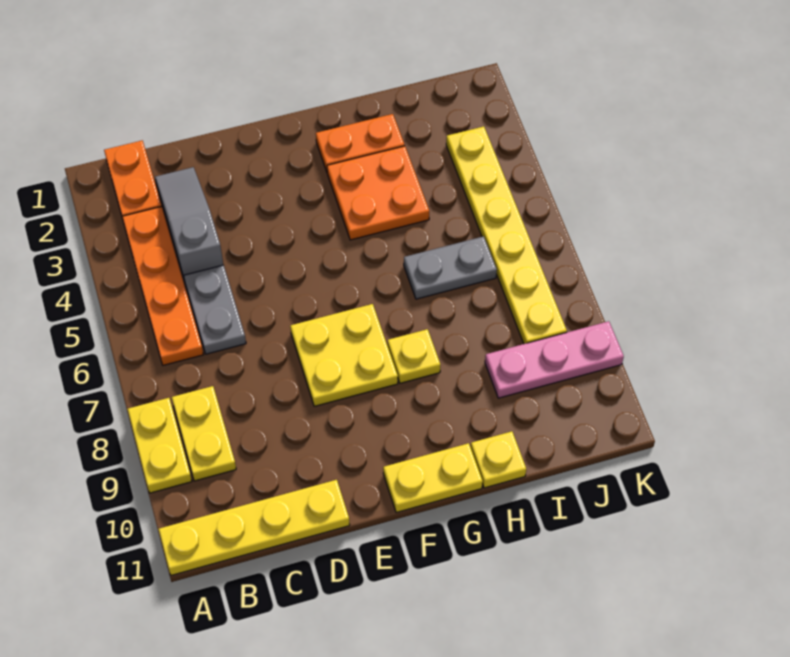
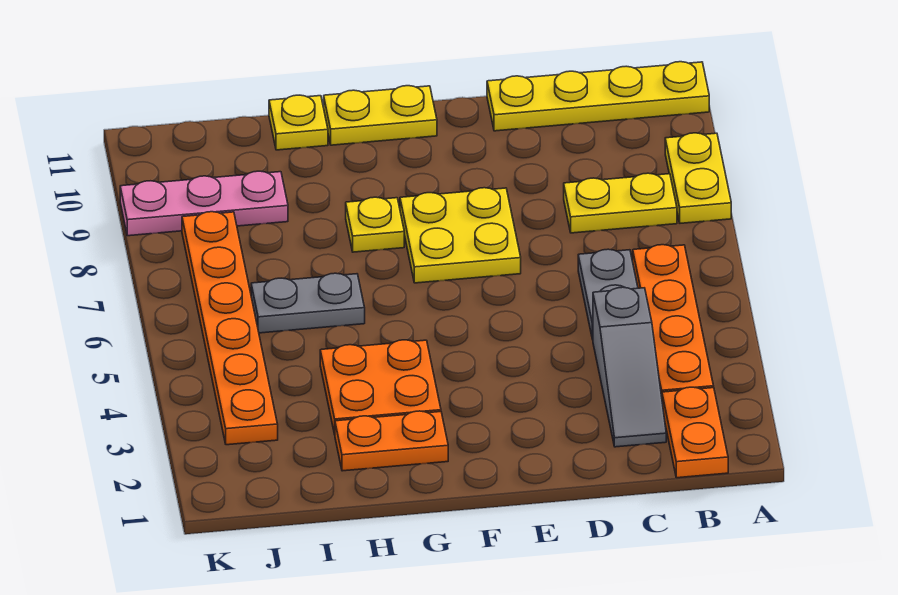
yellow plate B8:B9 level 1 -> yellow plate B8:C8 level 1
yellow plate J3:J8 level 1 -> orange plate J3:J8 level 1

